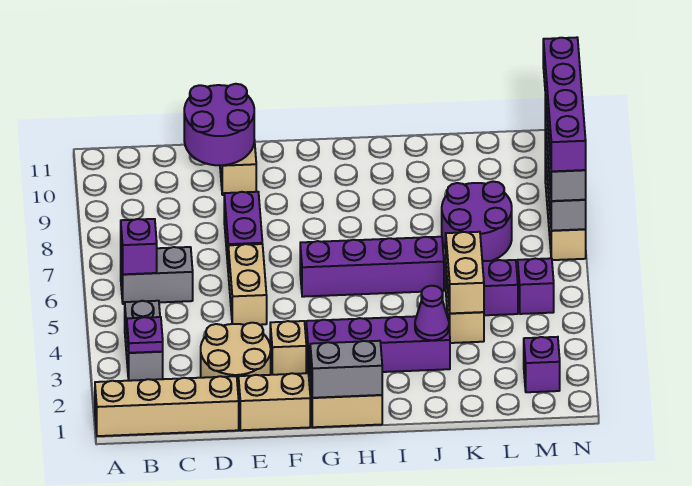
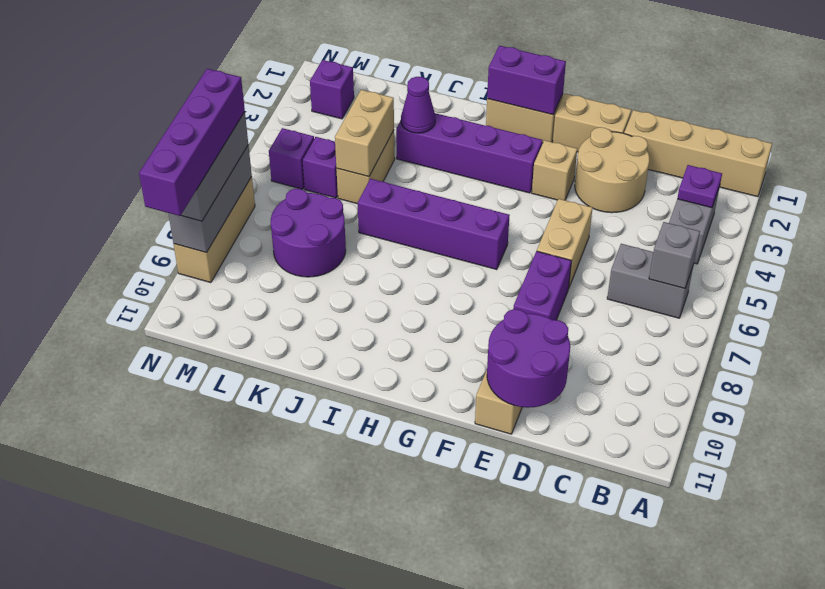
purple brick B6 level 2 -> grey brick B6 level 2
grey brick G1:H1 level 2 -> purple brick G1:H1 level 2

